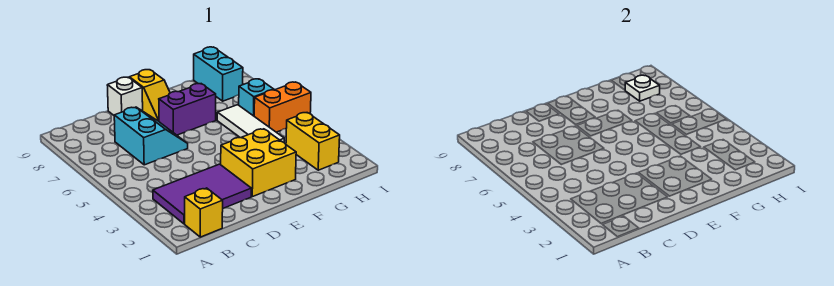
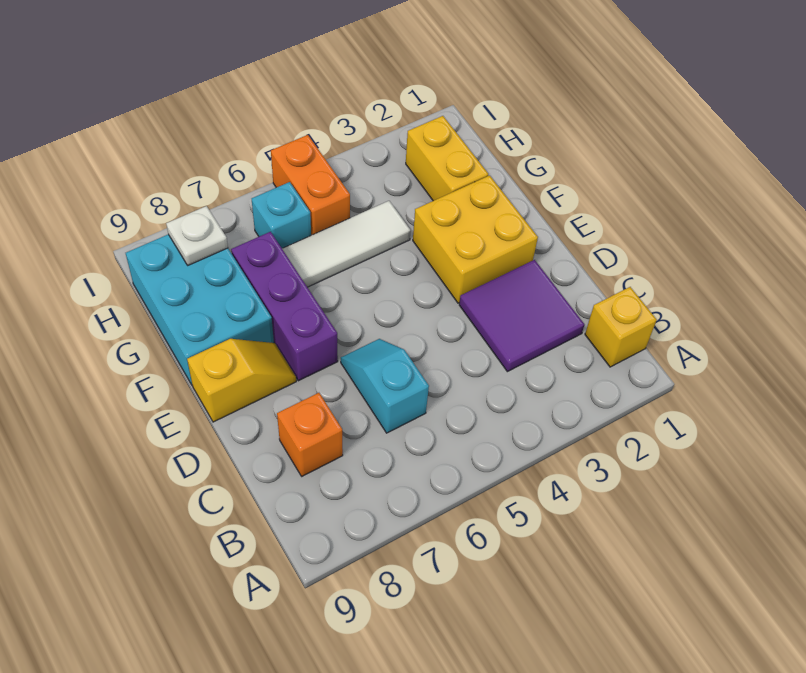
purple tile B2:D3 level 1 -> purple tile C2:D3 level 1
cyan slope C6:D7 level 1 top C -> cyan slope C6:D6 level 1 top C
none -> orange brick C8 level 1
white brick D9 level 1 -> none
purple brick E7:F7 level 1 -> purple brick E7:G7 level 1
yellow brick H2:H3 level 1 -> yellow brick G2:H2 level 1
cyan brick H8:H9 level 1 -> cyan brick F8:H9 level 1

